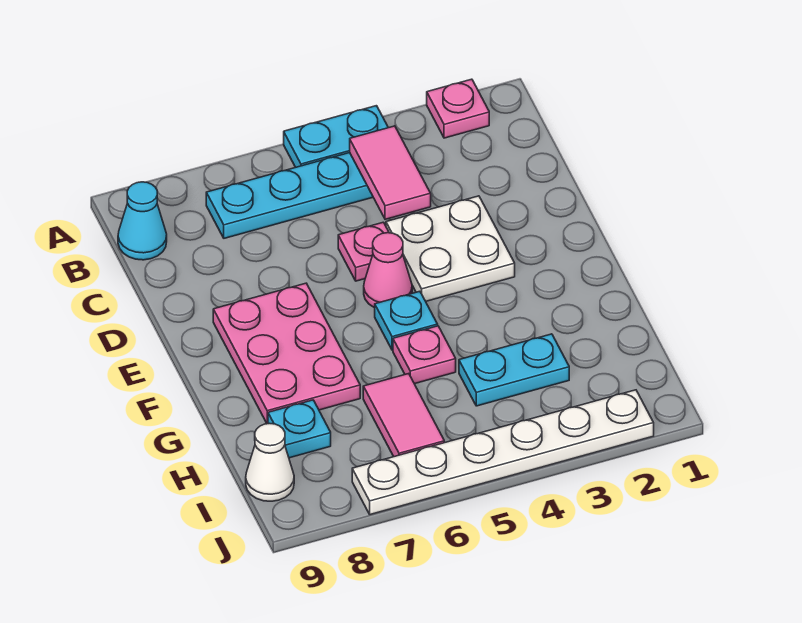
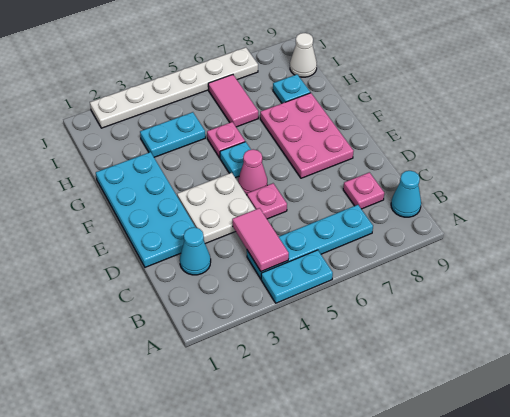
pink plate A2 level 1 -> pink plate C8 level 1
none -> cyan cone C2 level 1
none -> cyan plate D1:G2 level 1

